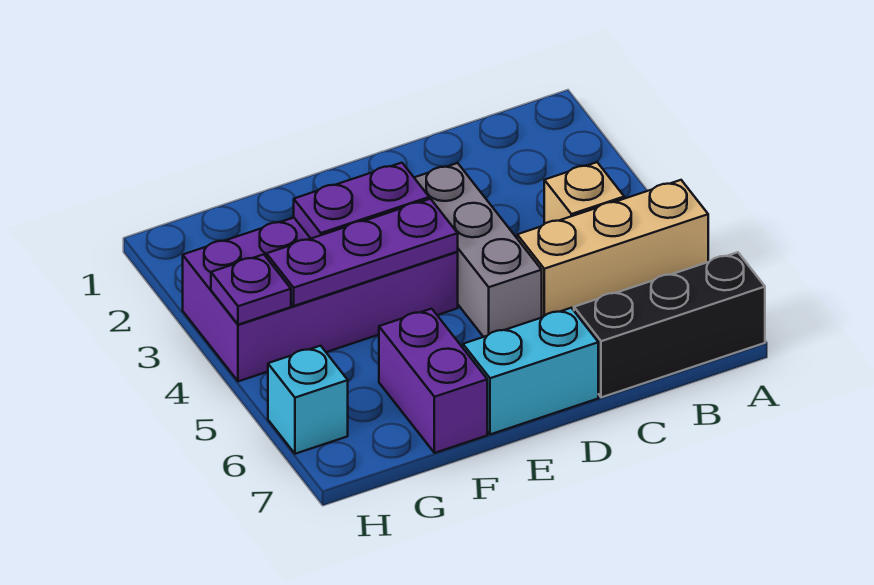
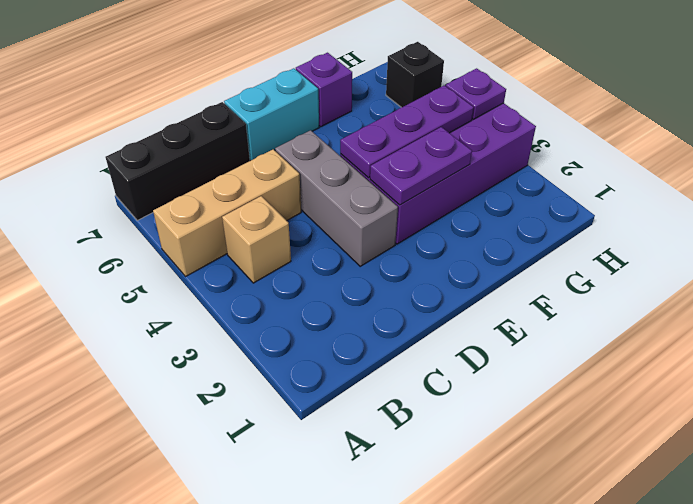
purple brick F6:F7 level 1 -> purple brick F7 level 1
cyan brick H6 level 1 -> black brick H6 level 1

